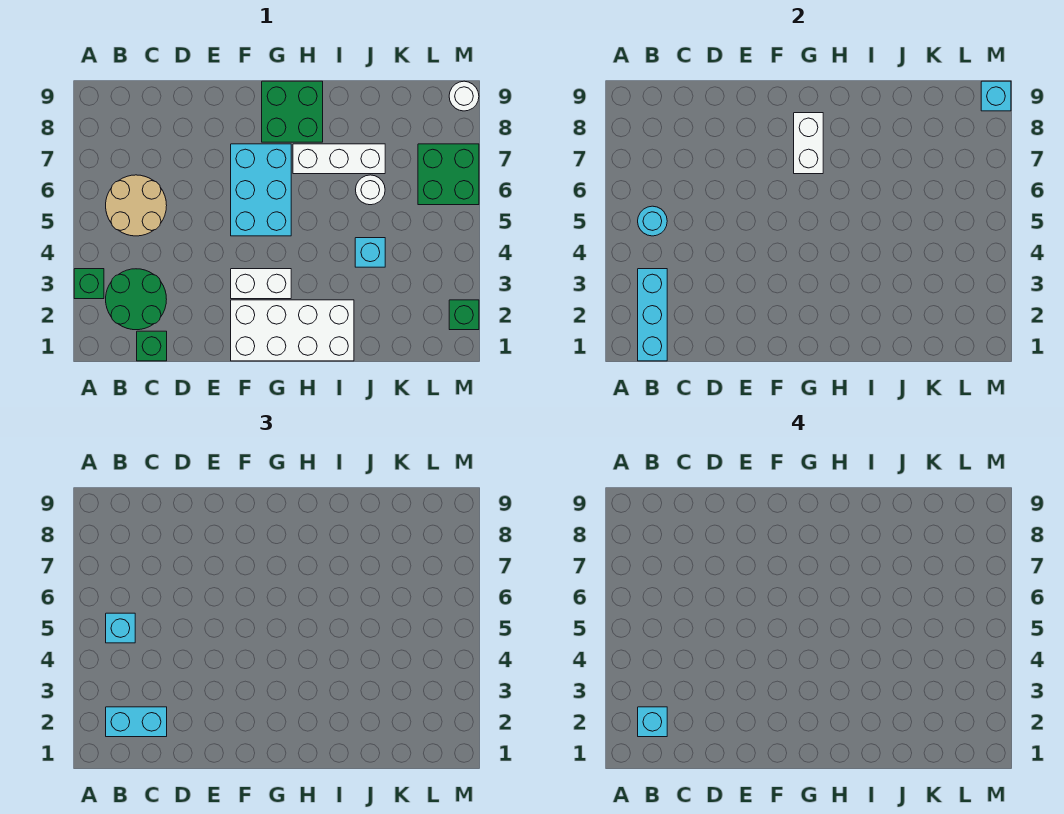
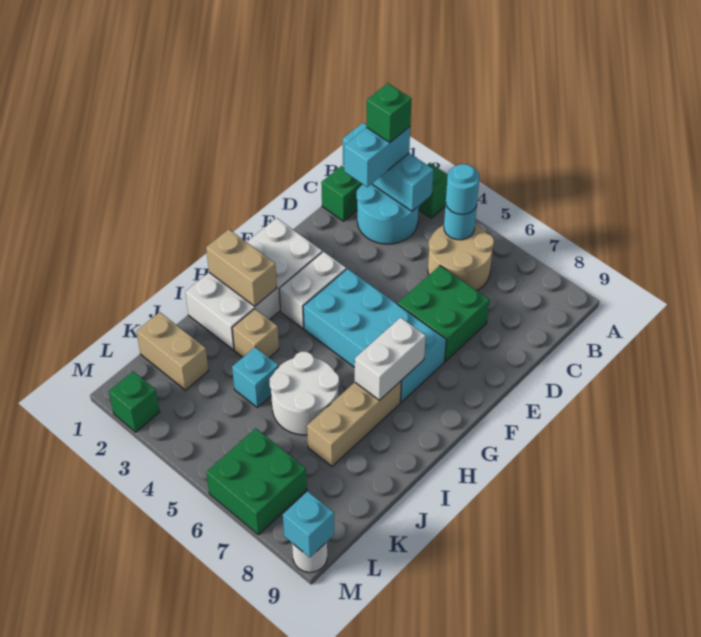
green round brick B2:C3 level 1 -> cyan round brick B2:C3 level 1
cyan brick B2 level 4 -> green brick B2 level 4
cyan brick B5 level 3 -> cyan round brick B5 level 3
cyan brick F5:G7 level 1 -> cyan brick F4:G7 level 1
white brick G7:G8 level 2 -> white brick G7:H7 level 2
green brick G8:H9 level 1 -> green brick D6:E7 level 1
none -> tan brick H1:H2 level 2
white brick H7:J7 level 1 -> tan brick H7:J7 level 1
none -> tan brick I3 level 1
white round brick J6 level 1 -> white round brick I5:J6 level 1
none -> tan brick K1:K2 level 1

